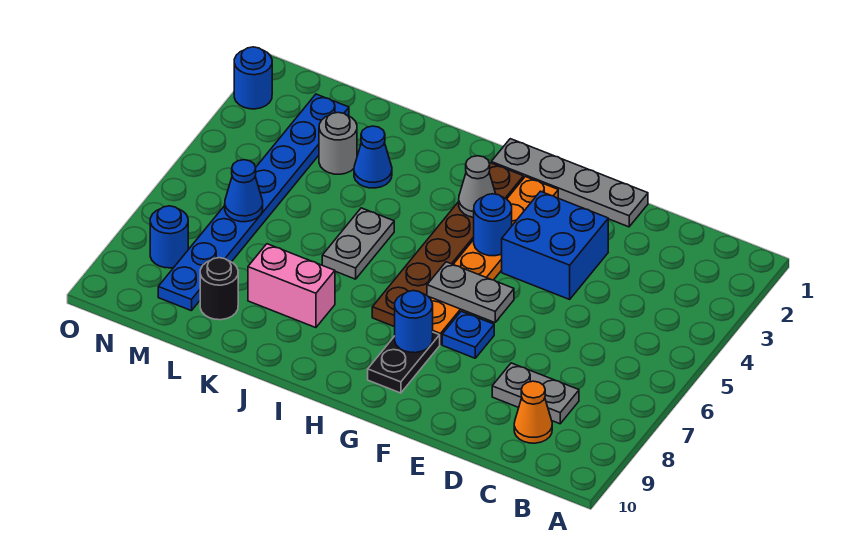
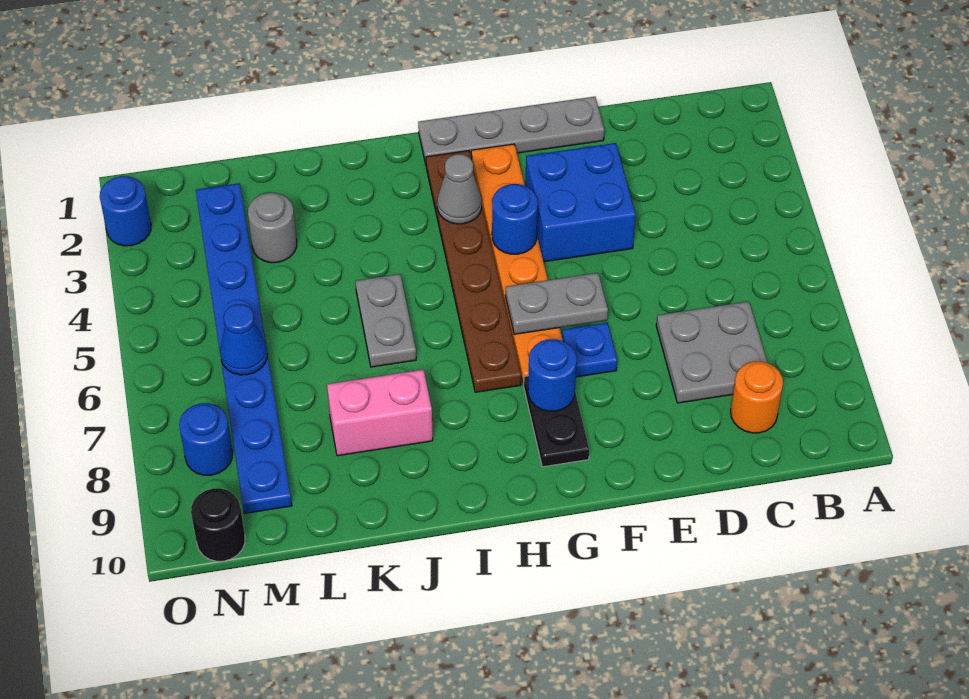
grey plate C8:D8 level 1 -> grey plate C7:D8 level 1
orange cone C9 level 1 -> orange round brick C9 level 1
blue cone K3 level 1 -> none
black round brick L9 level 1 -> black round brick N10 level 1

